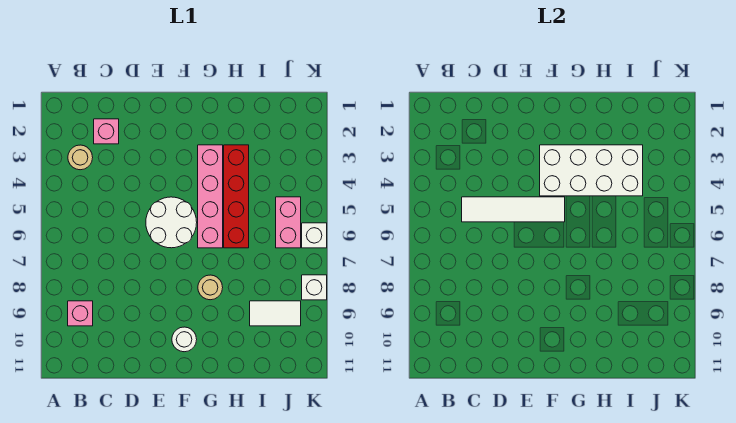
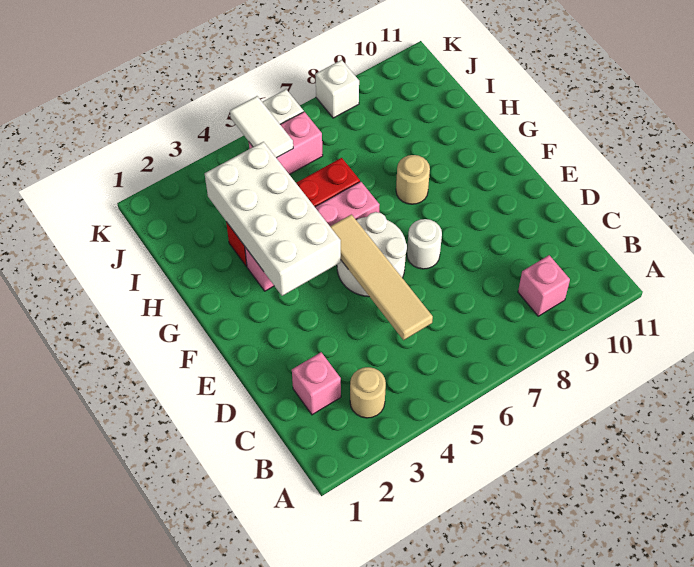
white tile C5:F5 level 2 -> tan tile C5:F5 level 2
white round brick F10 level 1 -> white round brick E7 level 1
white tile I9:J9 level 1 -> white tile J5:K5 level 2

